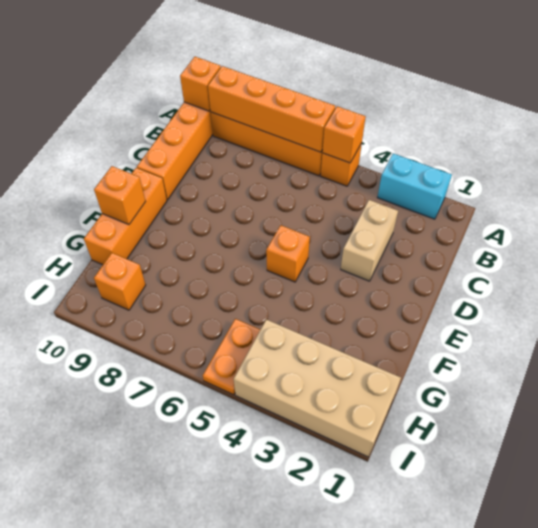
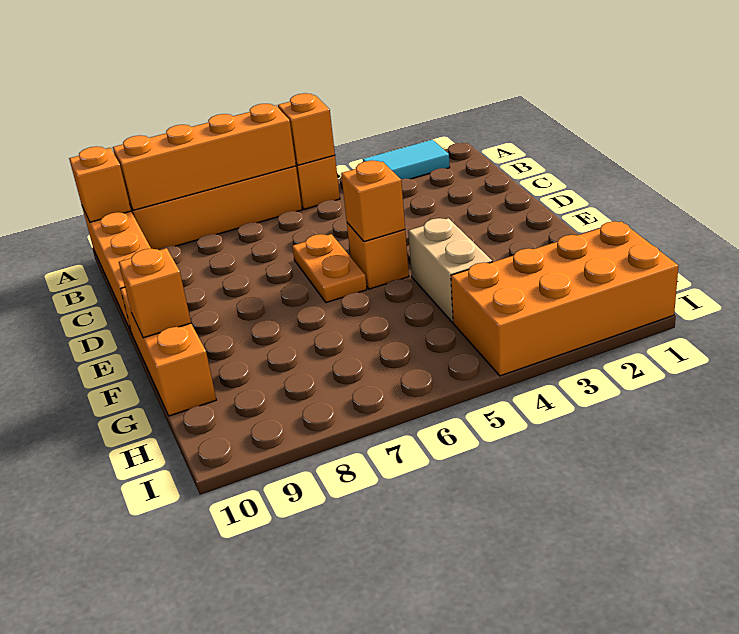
cyan brick A2:A3 level 1 -> cyan tile A2:A3 level 1
tan brick C3:D3 level 1 -> tan brick F4:G4 level 1
tan brick H1:I4 level 1 -> orange brick H1:I4 level 1
orange plate H5:I5 level 1 -> orange plate D6:E6 level 1
orange brick H9 level 1 -> orange brick E5 level 2

